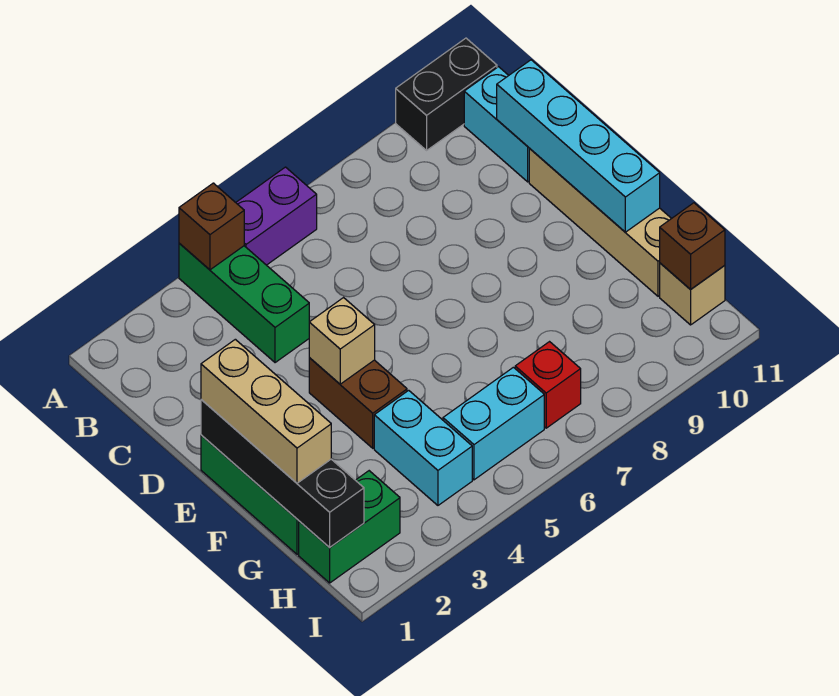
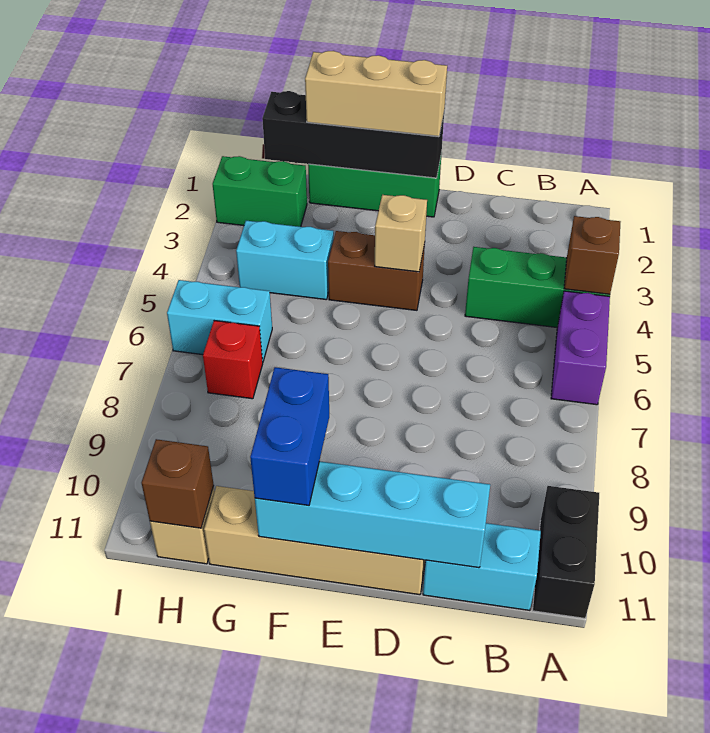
none -> blue brick F10:F11 level 3
green brick H1:H2 level 1 -> green brick H2:I2 level 1
cyan brick H5:H6 level 1 -> cyan brick H6:I6 level 1

